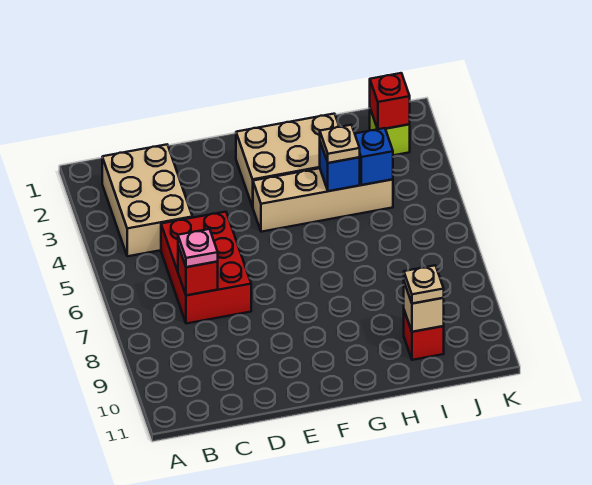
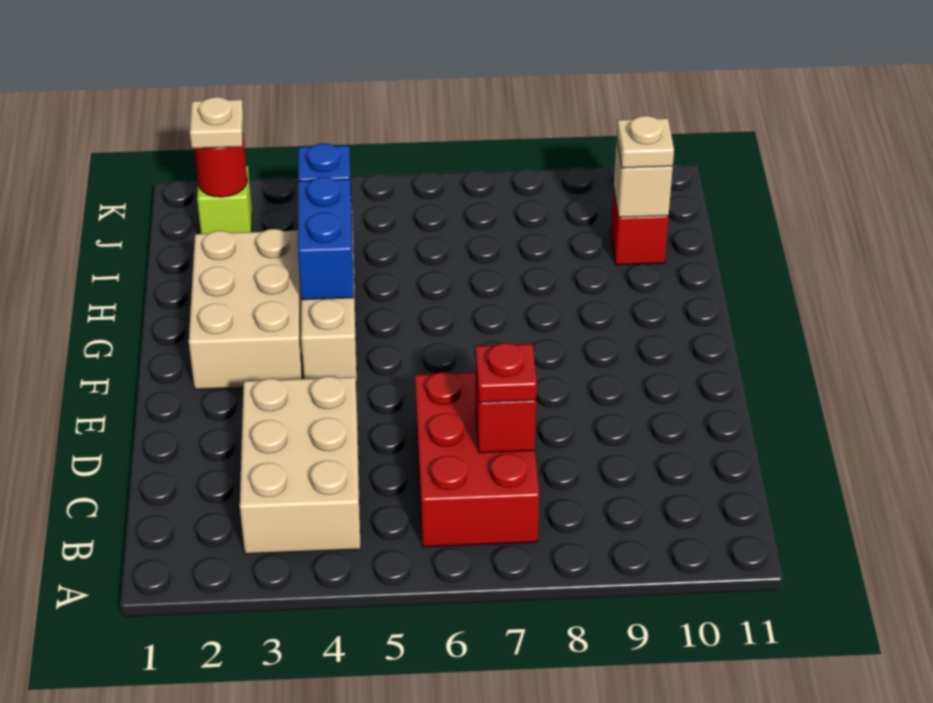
tan brick B2:C4 level 1 -> tan brick B3:D4 level 1
red brick C5:D7 level 1 -> red brick B6:D7 level 1
pink plate C7 level 3 -> red plate C7 level 3
blue brick H4 level 2 -> blue brick G4:H4 level 2
tan plate H4 level 3 -> tan plate J2 level 3
red brick J2 level 2 -> red round brick J2 level 2

